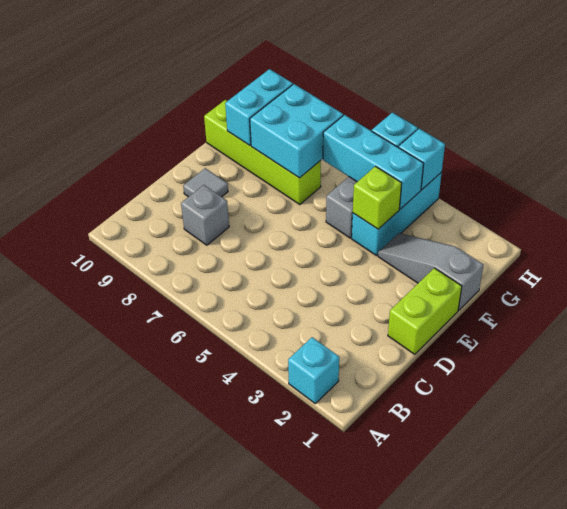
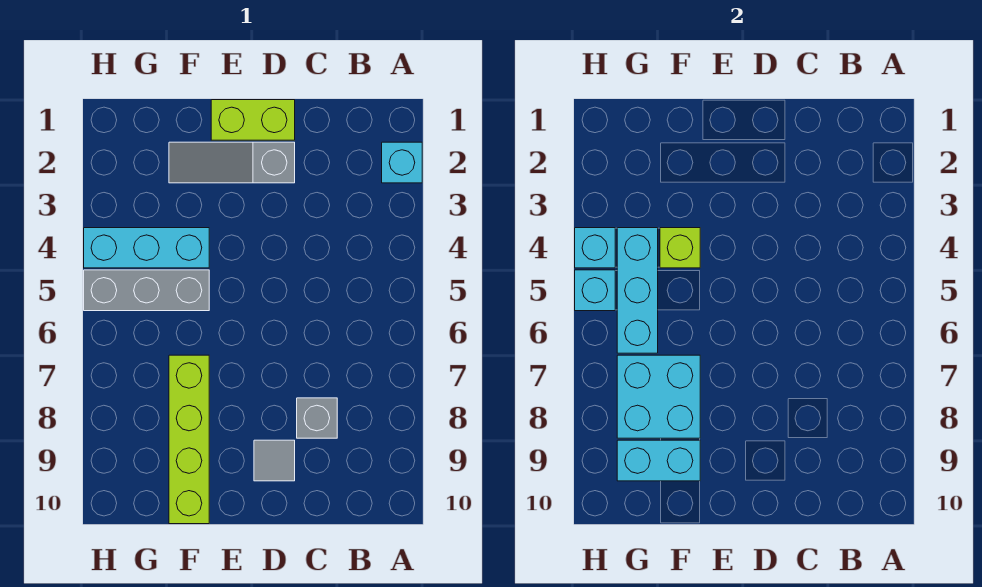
grey slope F1:F3 level 1 top 1 -> grey slope D2:F2 level 1 top D

